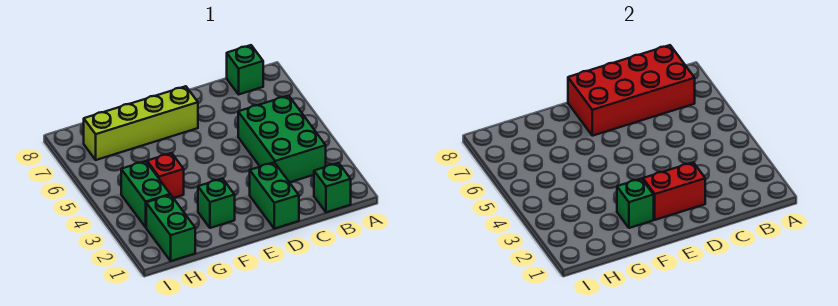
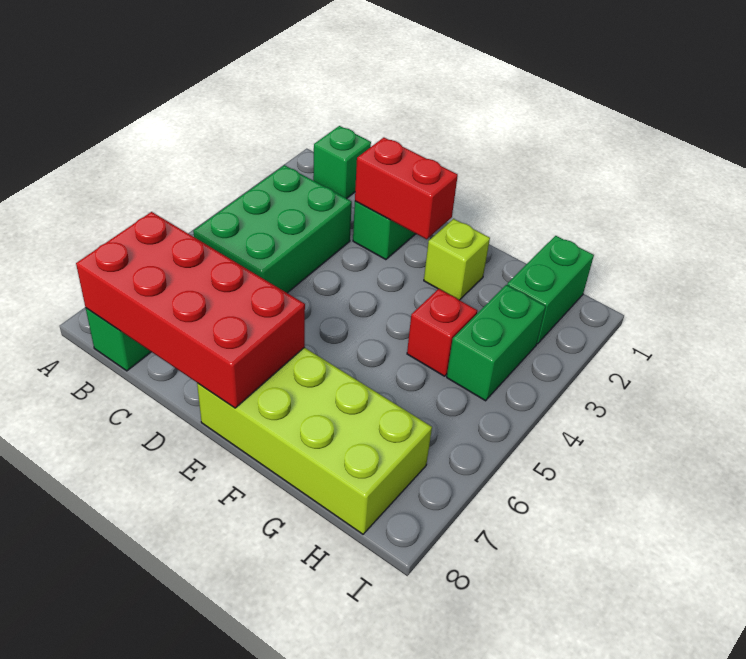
lime brick E7:H7 level 1 -> lime brick E7:H8 level 1
green brick F2 level 1 -> lime brick F2 level 1
green brick F2 level 2 -> none

